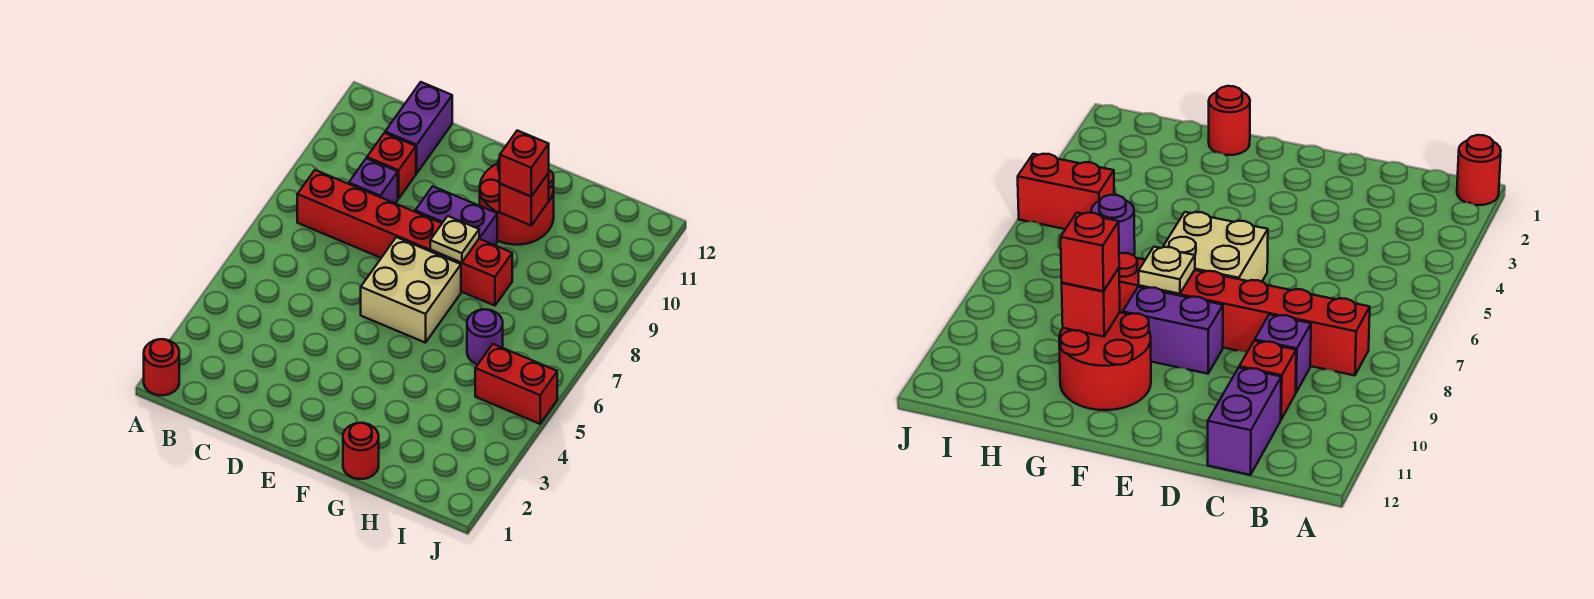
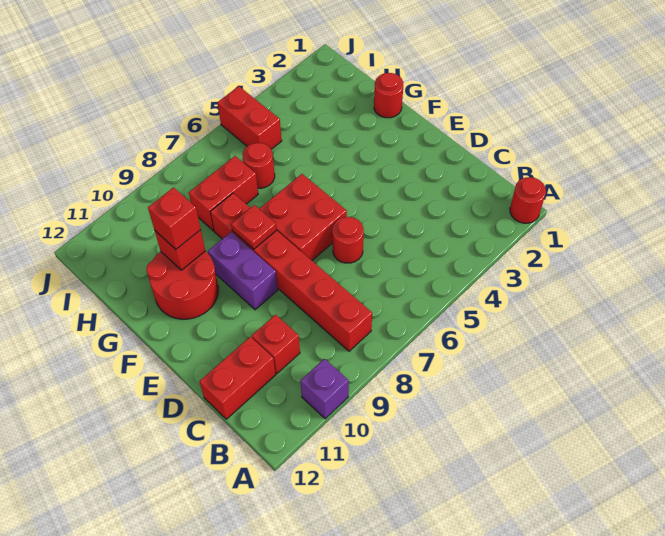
purple brick C9 level 1 -> purple brick A10 level 1
purple brick C11:C12 level 1 -> red brick C11:C12 level 1
none -> red round brick D6 level 1
tan brick E6:F7 level 1 -> red brick E6:F7 level 1
tan plate F8 level 2 -> red plate F8 level 2
purple round brick H6 level 1 -> red round brick H6 level 1
none -> red brick H7:H8 level 1

